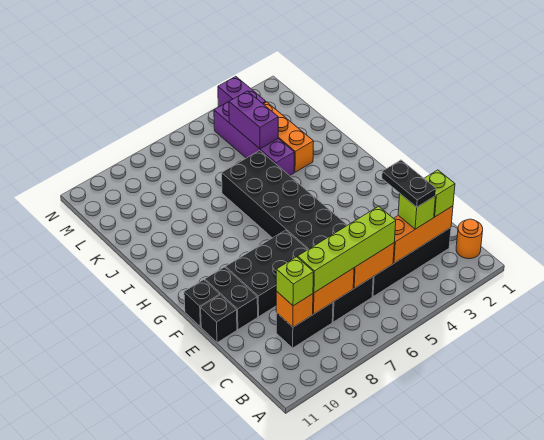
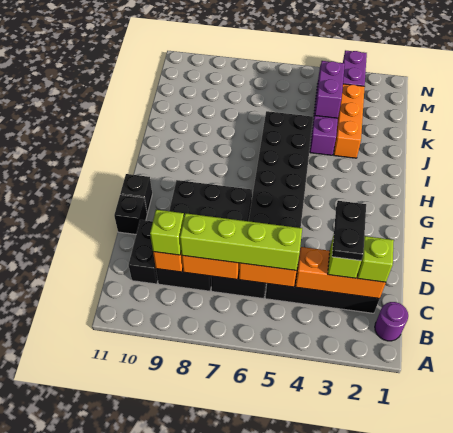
orange round brick B1 level 1 -> purple round brick B1 level 1
black brick E10:F10 level 1 -> black brick C10:D10 level 1

